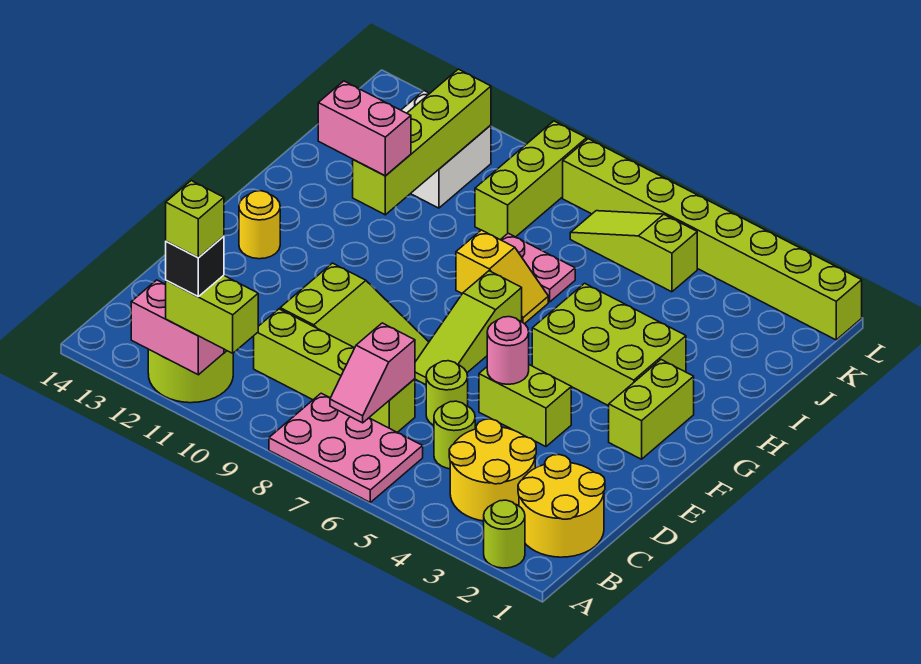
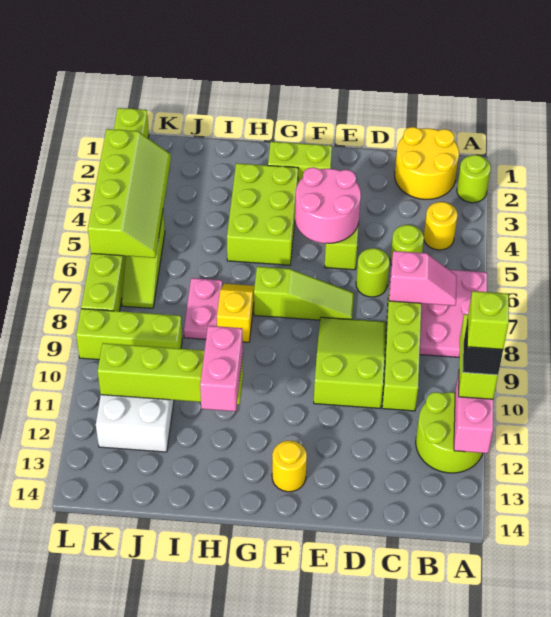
yellow round brick B3:C4 level 1 -> yellow round brick B4 level 1
pink round brick E5 level 2 -> pink round brick E4:F5 level 2
none -> lime slope K3:L6 level 2 top L

